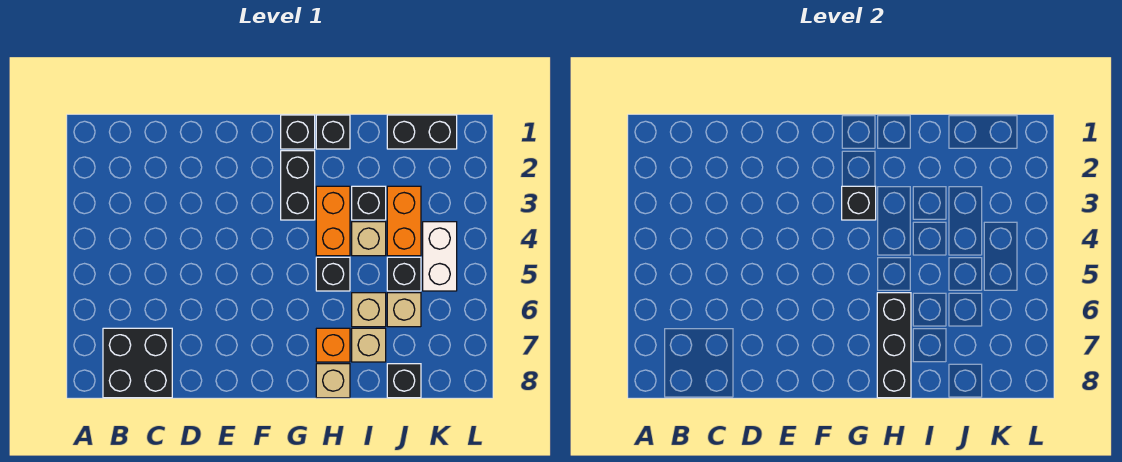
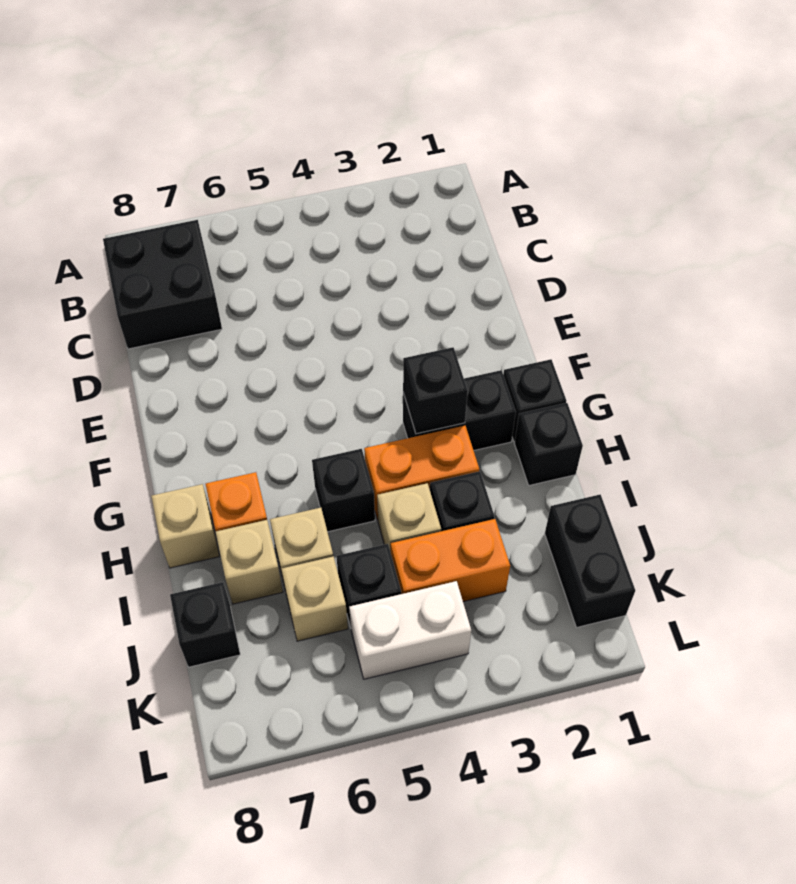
black brick H6:H8 level 2 -> none

